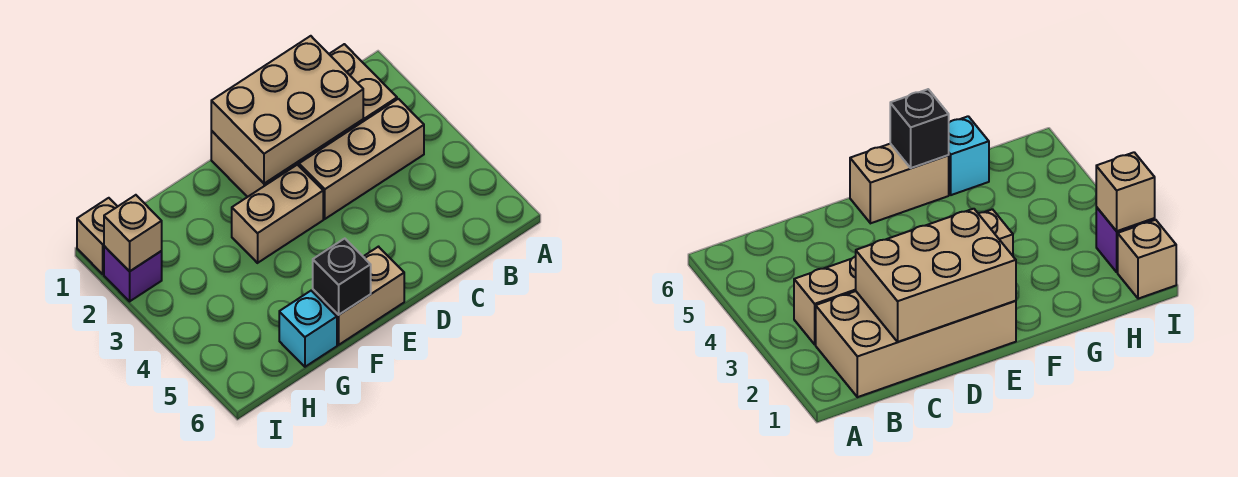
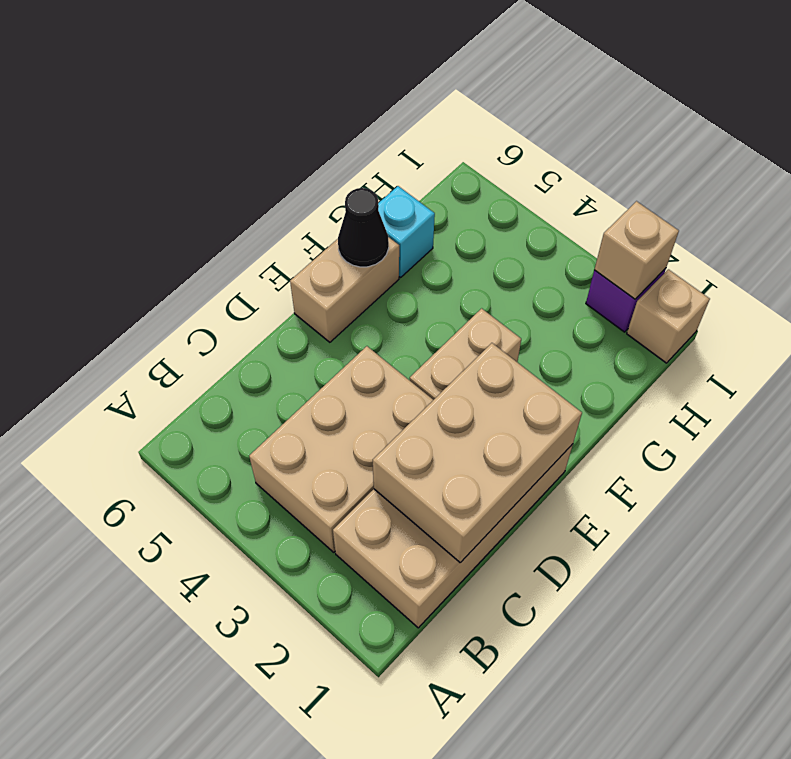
tan brick B3:D3 level 1 -> tan brick B3:D4 level 1
black brick F6 level 2 -> black cone F6 level 2

